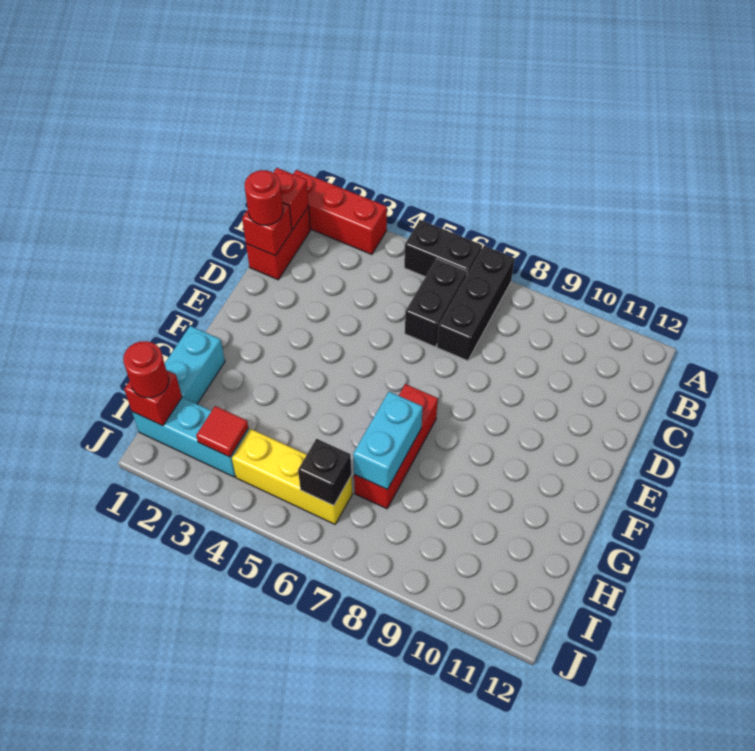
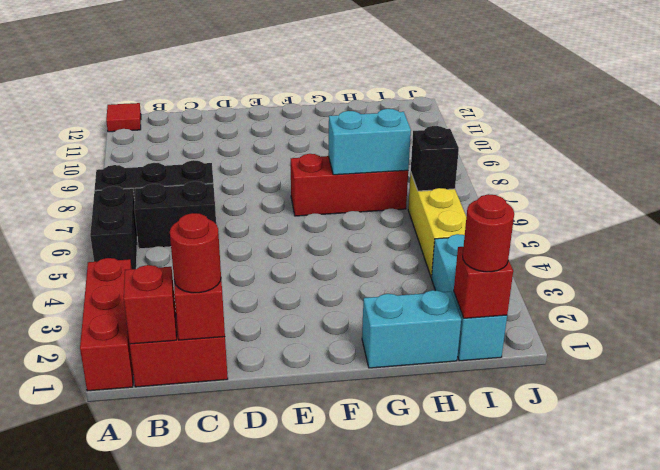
red tile I3 level 2 -> red tile A12 level 1

